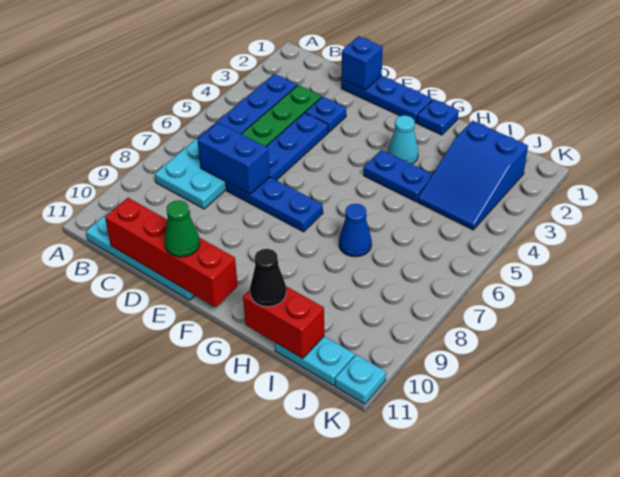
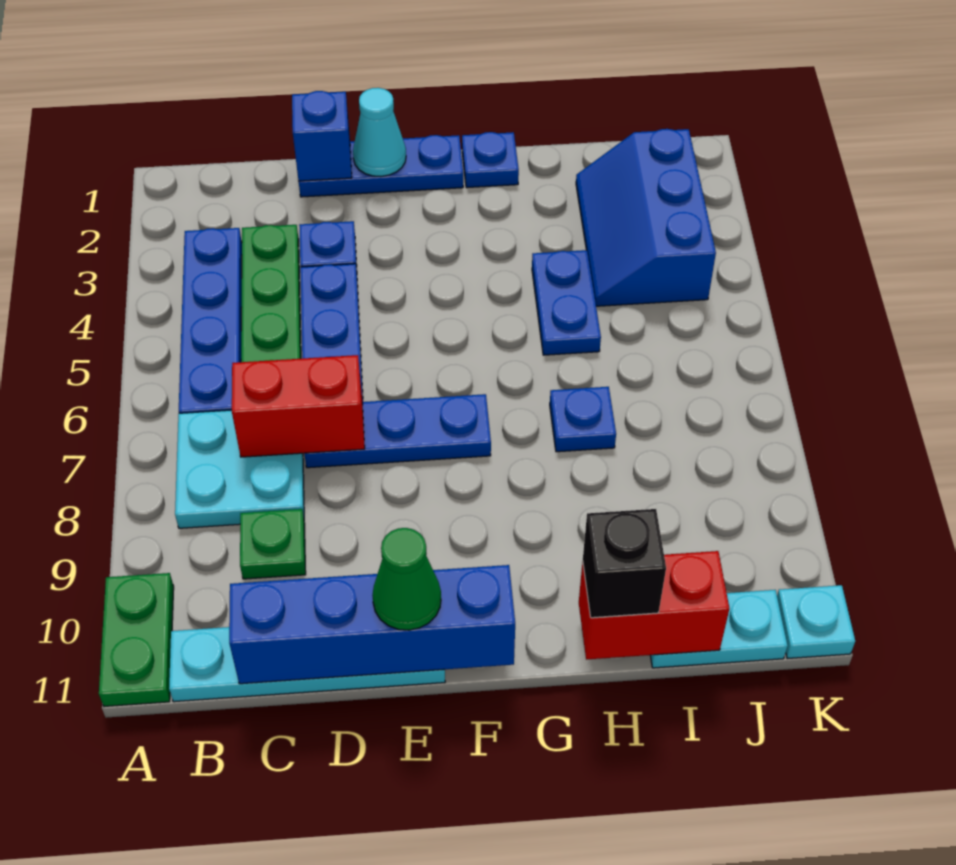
none -> green plate A10:A11 level 1
blue brick C7:D7 level 2 -> red brick C7:D7 level 2
none -> green plate C9 level 1
red brick C11:F11 level 2 -> blue brick C11:F11 level 2
cyan cone G3 level 1 -> cyan cone E1 level 2
blue plate G4:H4 level 1 -> blue plate H4:H5 level 1
blue cone H7 level 1 -> blue plate H7 level 1
black cone H11 level 3 -> black brick H11 level 3
blue slope I2:J4 level 1 top 2 -> blue slope I2:J4 level 1 top J

